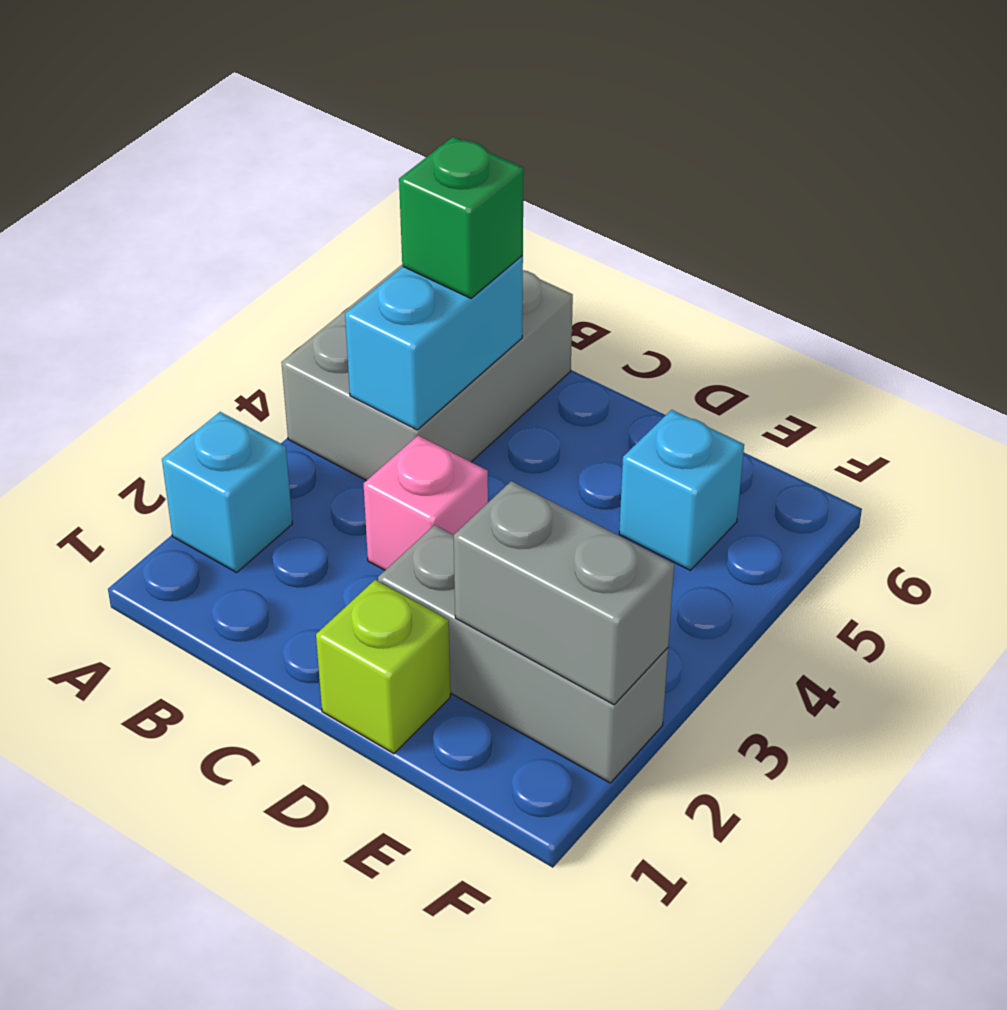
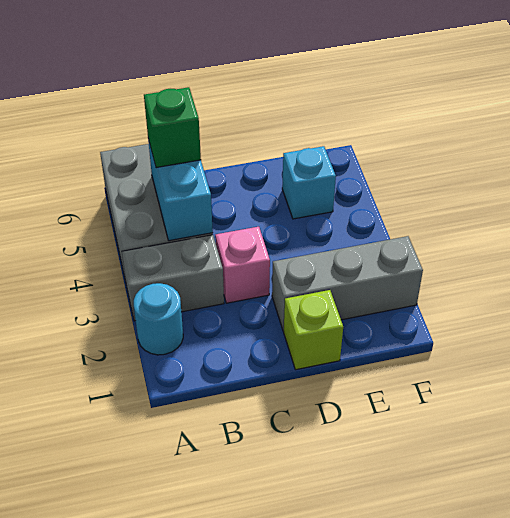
cyan brick A2 level 1 -> cyan round brick A2 level 1
grey brick E2:F2 level 2 -> grey brick A3:B3 level 1

